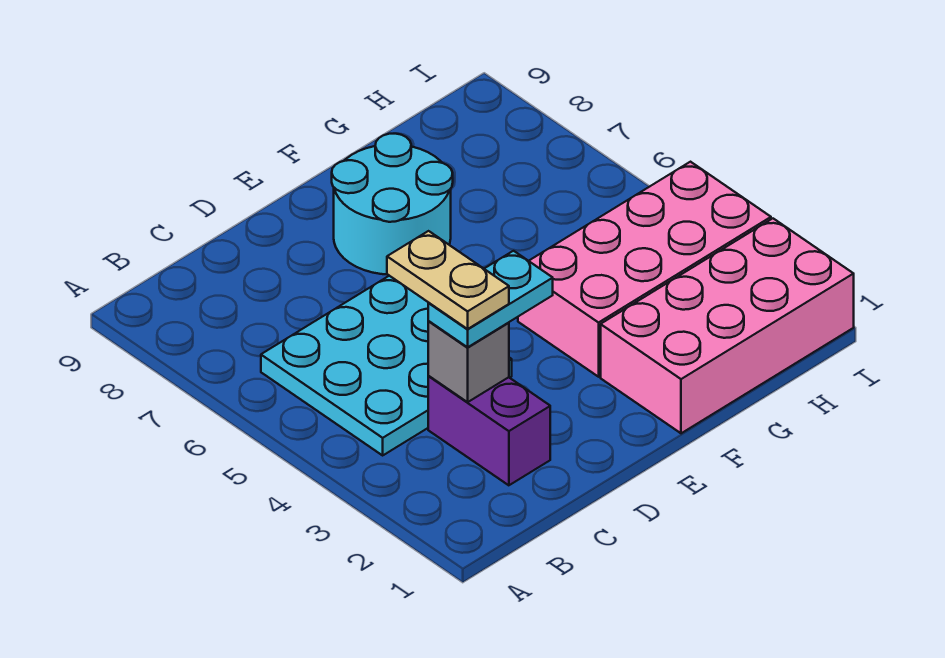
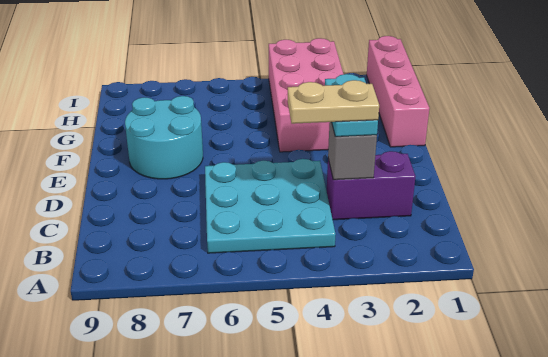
pink brick F1:I2 level 1 -> pink brick F1:I1 level 1

